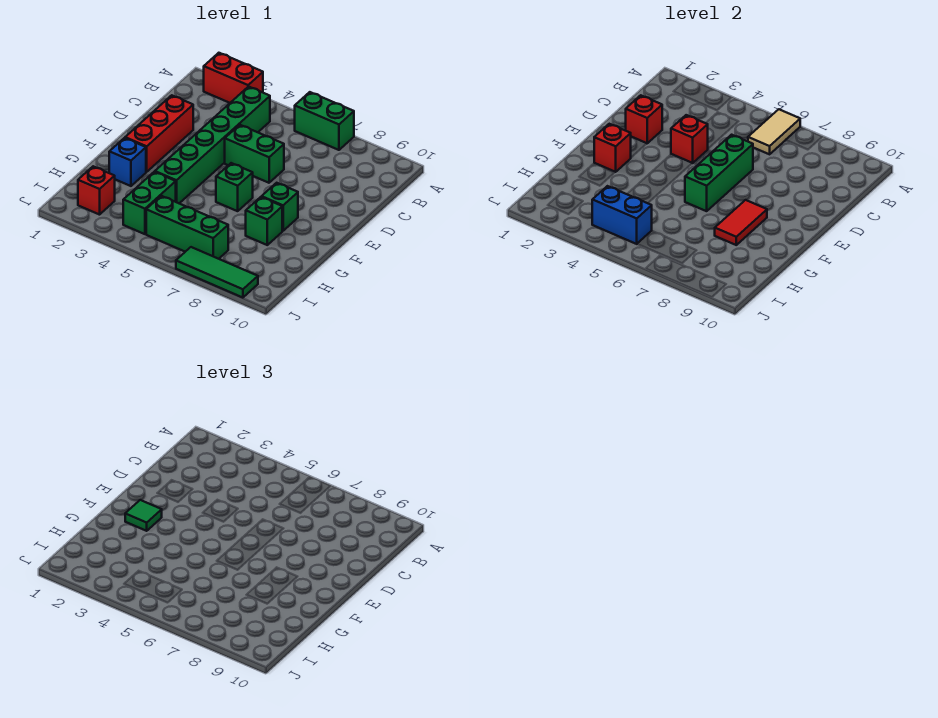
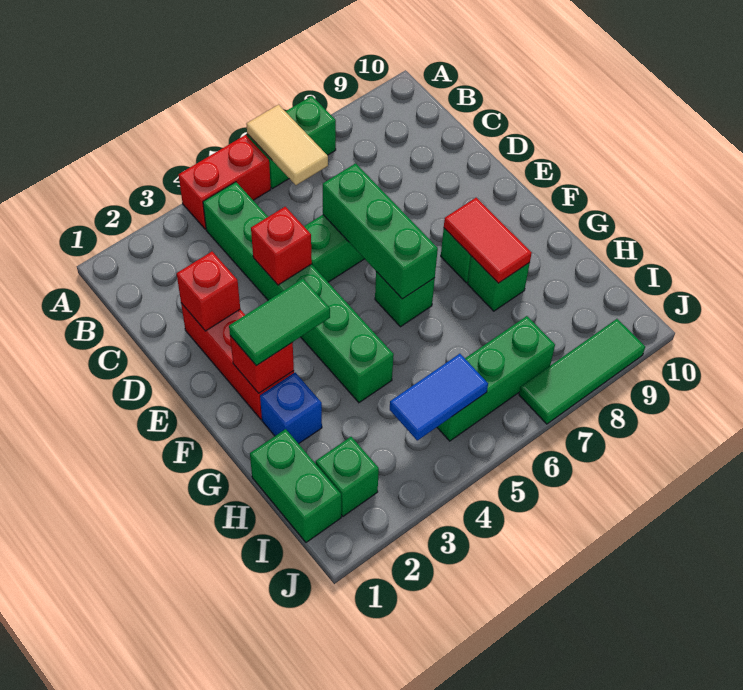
red brick A2:A3 level 1 -> red brick A4:A5 level 1
green tile F2 level 3 -> green tile F2:F3 level 3
green brick H4:I4 level 1 -> green brick H1:I1 level 1
red brick I2 level 1 -> green brick I2 level 1
blue brick I4:I5 level 2 -> blue tile I4:I5 level 2

